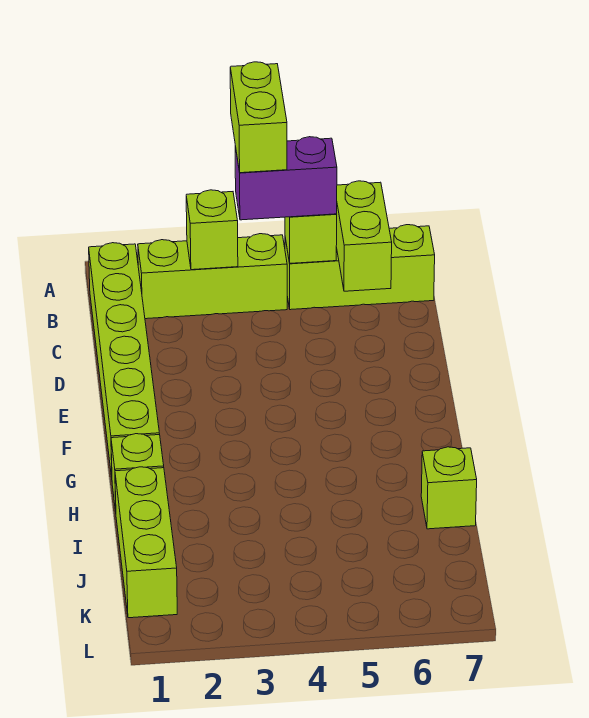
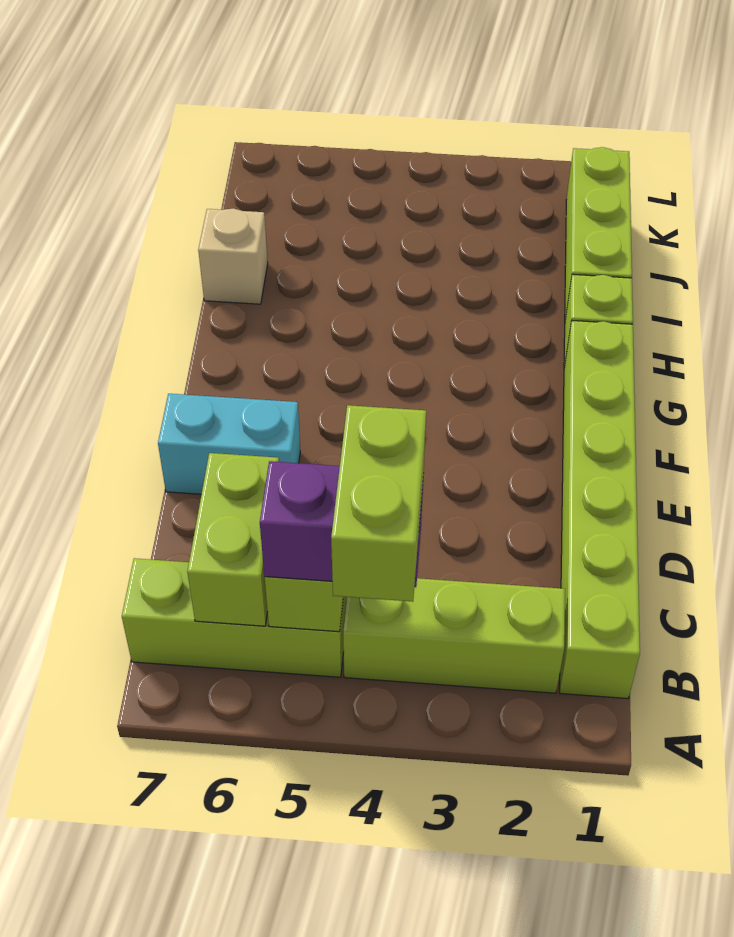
lime brick B3 level 2 -> none
none -> cyan brick E6:E7 level 1
lime brick I7 level 1 -> tan brick I7 level 1

